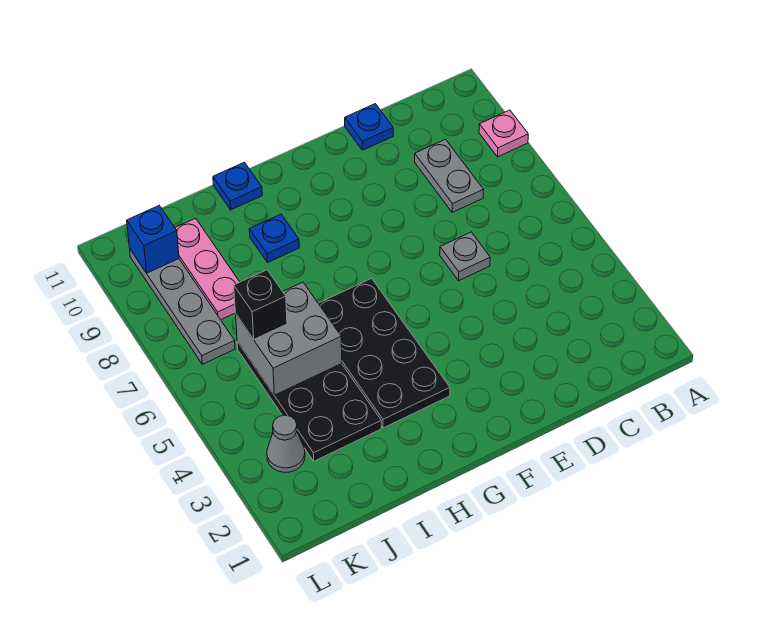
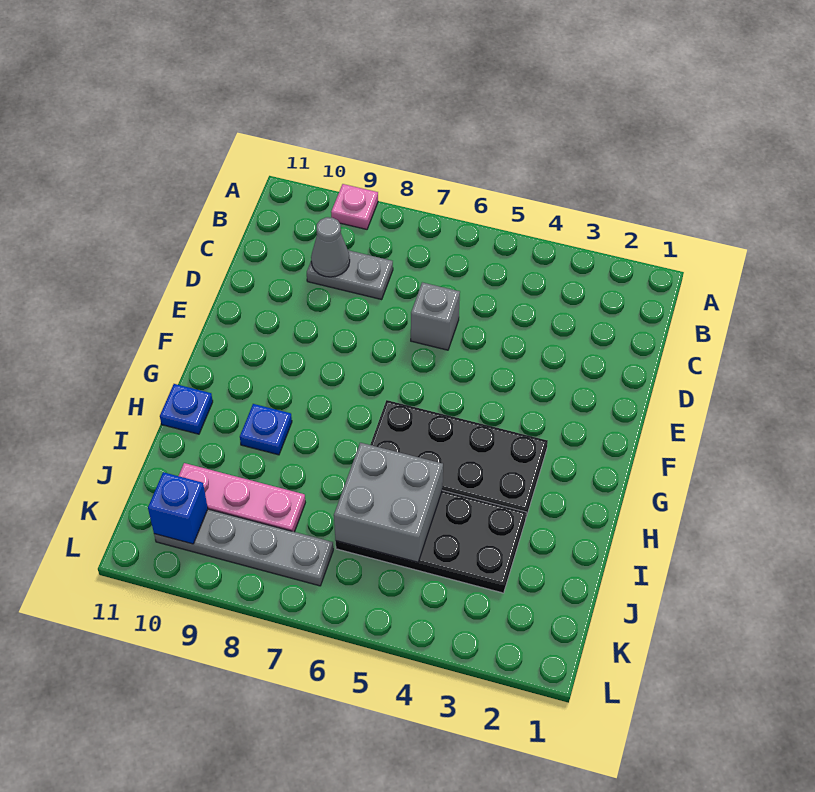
grey plate D6 level 1 -> grey brick D6 level 1
blue plate D11 level 1 -> none
black brick J6 level 3 -> none
grey cone K3 level 1 -> grey cone C9 level 2

